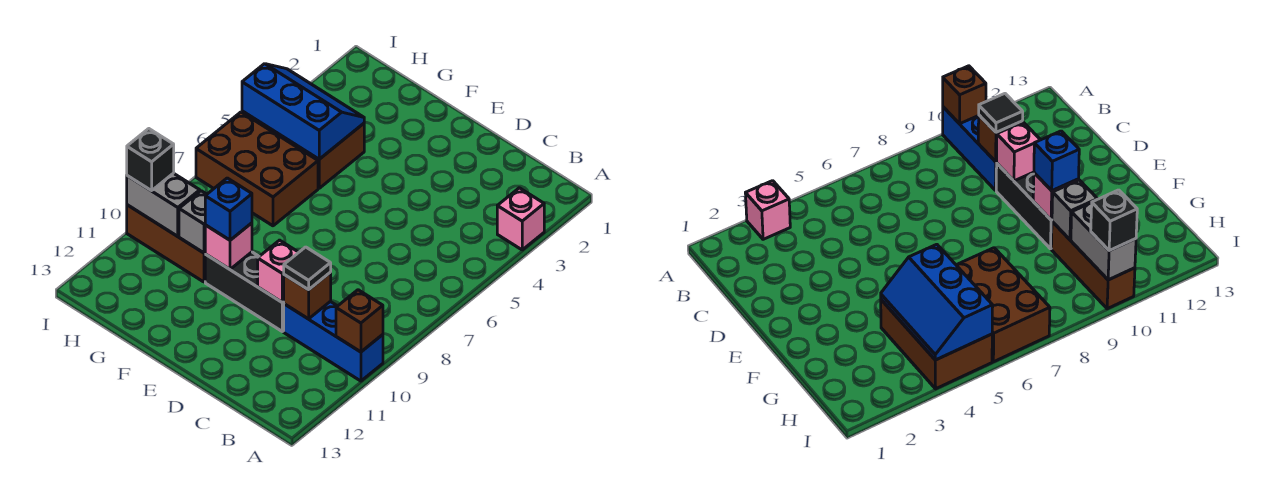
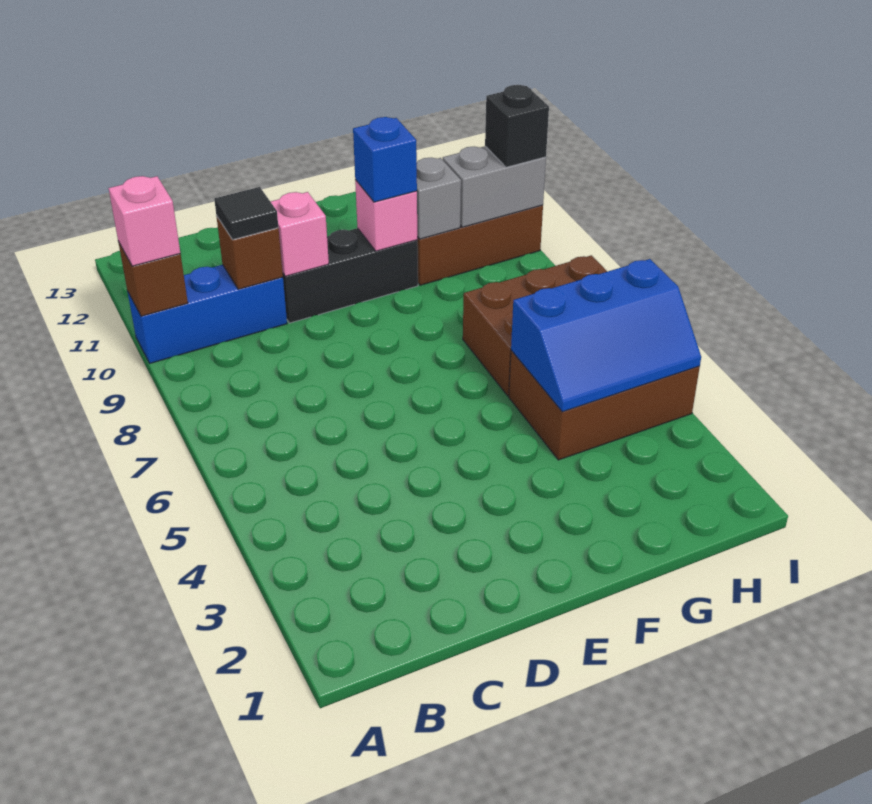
pink brick A3 level 1 -> pink brick A10 level 3

